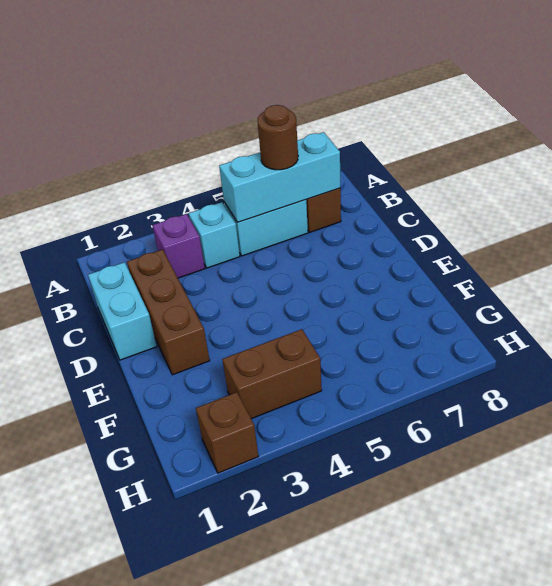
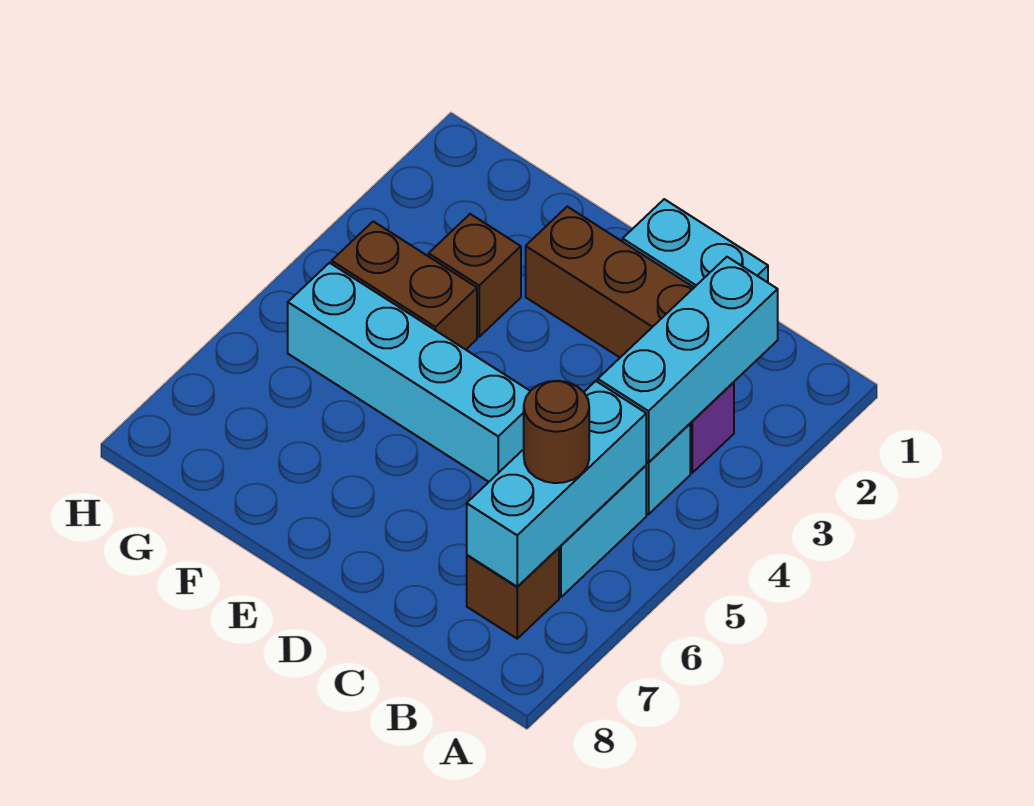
none -> cyan brick B2:B4 level 2
none -> cyan brick D5:G5 level 1
brown brick G3:G4 level 1 -> brown brick F4:G4 level 1
brown brick H2 level 1 -> brown brick F3 level 1

